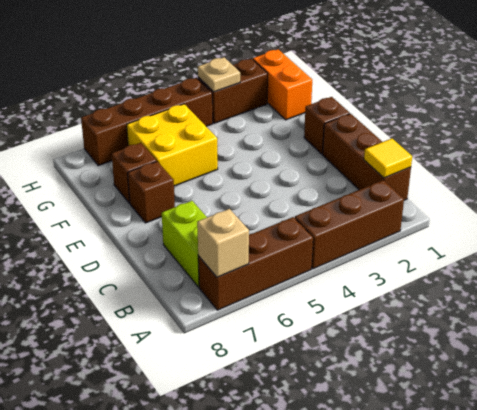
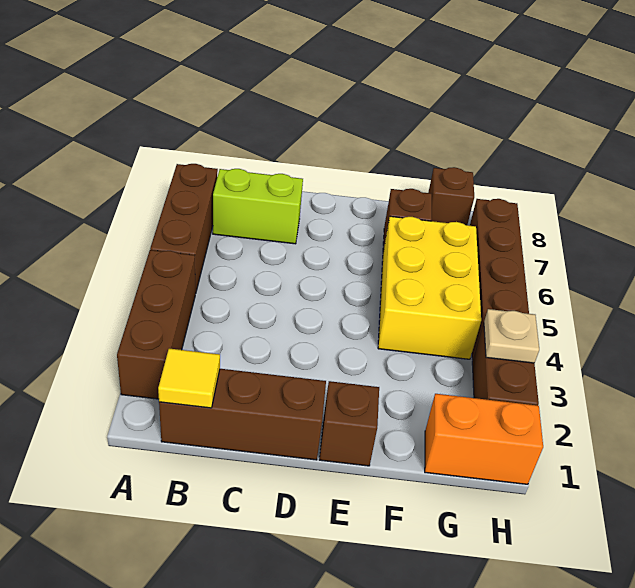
tan brick A7 level 2 -> none
brown brick E7 level 1 -> brown brick G8 level 1
yellow brick F5:G6 level 1 -> yellow brick F4:G6 level 1

